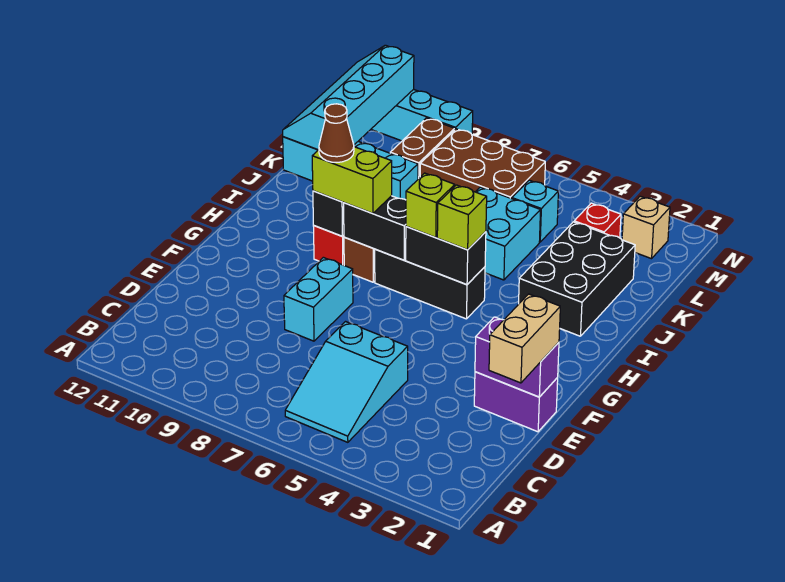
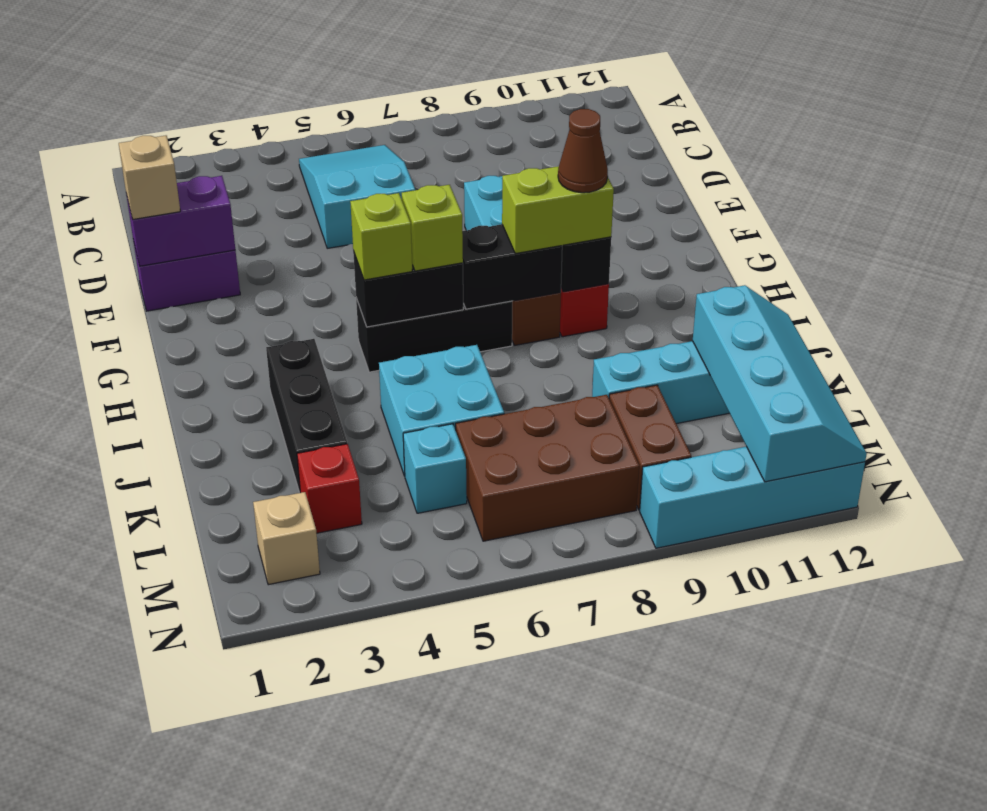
tan brick D1:E1 level 3 -> tan brick E1 level 3
black brick I2:K3 level 1 -> black brick I3:K3 level 1

